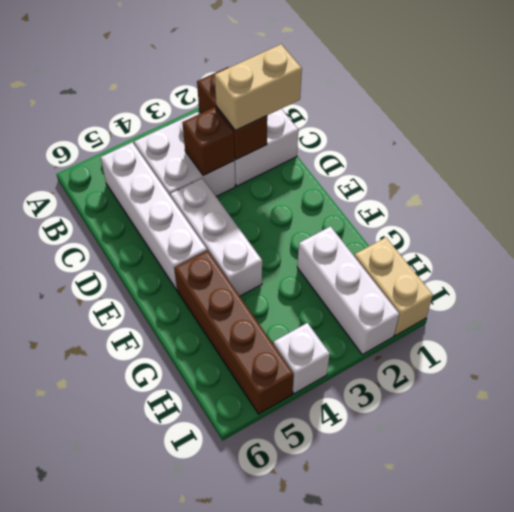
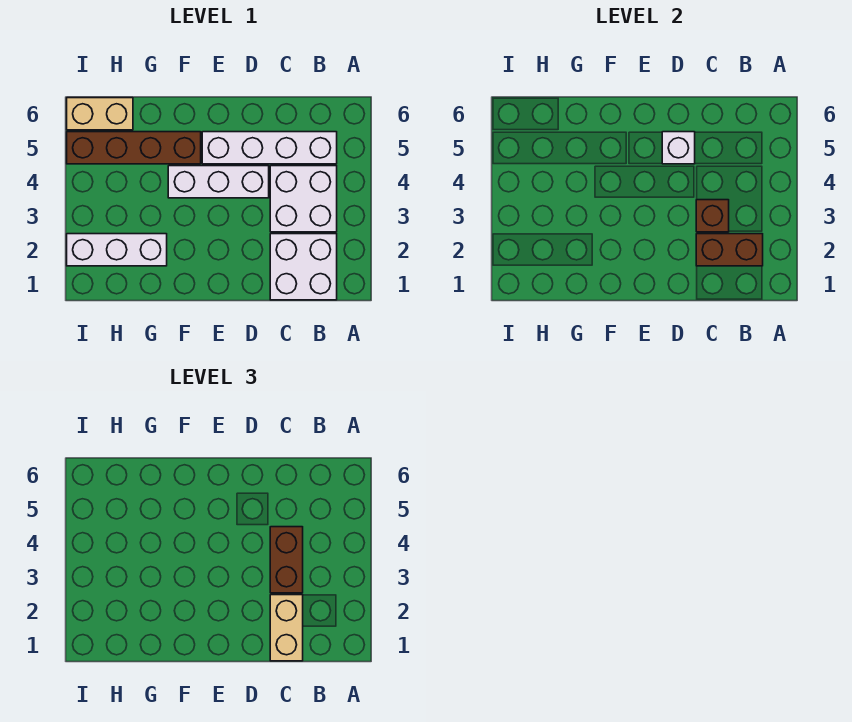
none -> brown brick C3:C4 level 3
tan brick H1:I1 level 1 -> tan brick H6:I6 level 1
white brick I4 level 1 -> white brick D5 level 2

